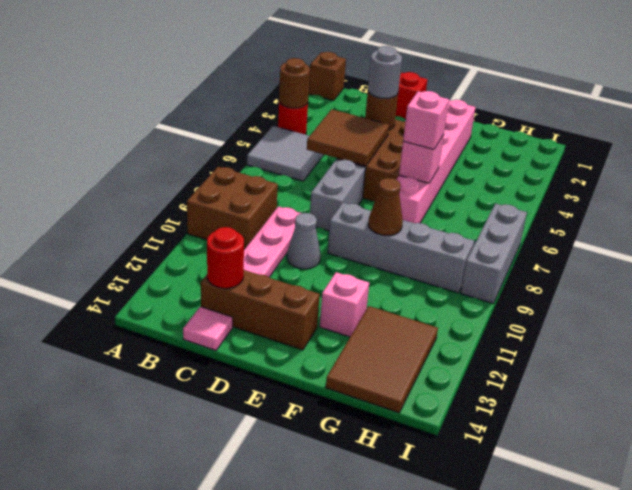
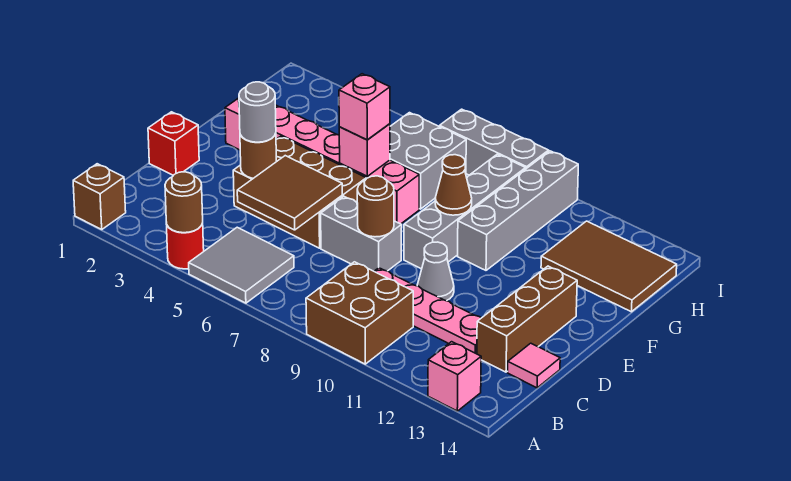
red round brick C13 level 2 -> none
none -> brown round brick D8 level 2
none -> grey brick F10:I10 level 1
pink brick F12 level 1 -> pink brick A13 level 1
none -> grey brick G6:H7 level 1

